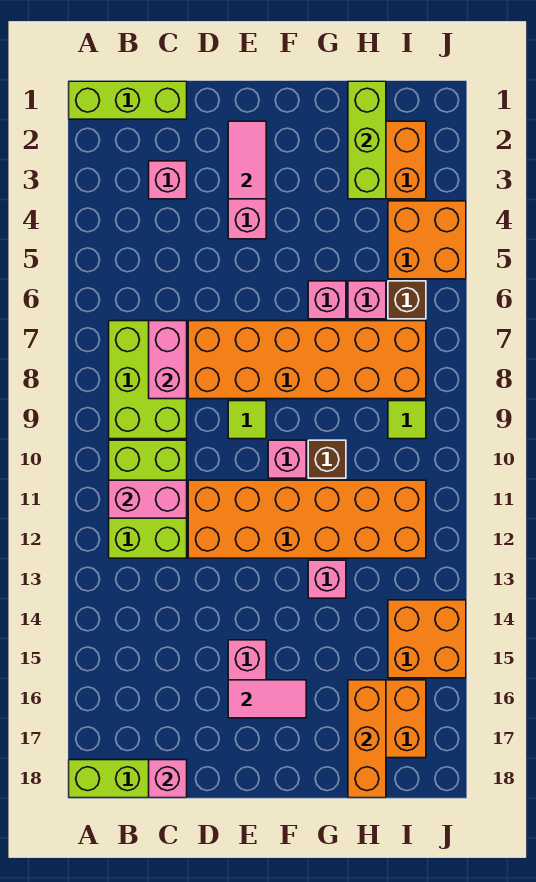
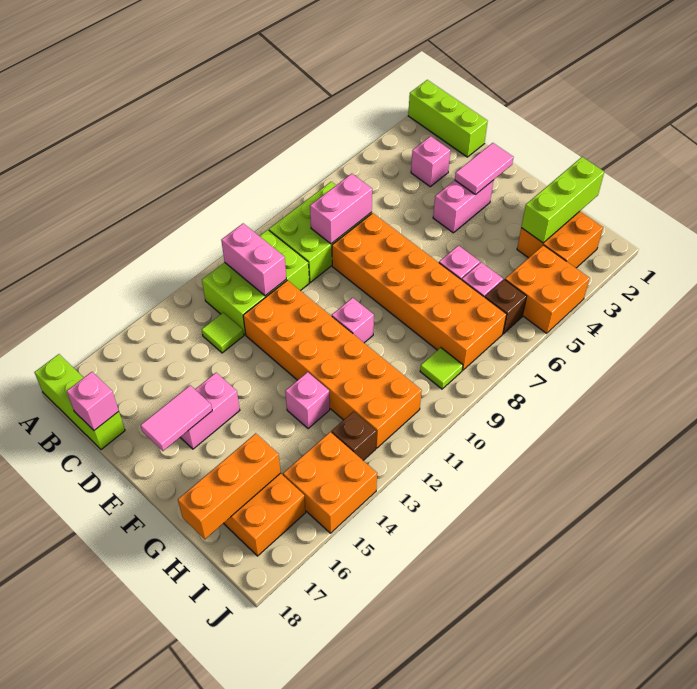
lime tile E9 level 1 -> lime tile C13 level 1
pink tile E16:F16 level 2 -> pink tile E16:E17 level 2
brown brick G10 level 1 -> brown brick I13 level 1

